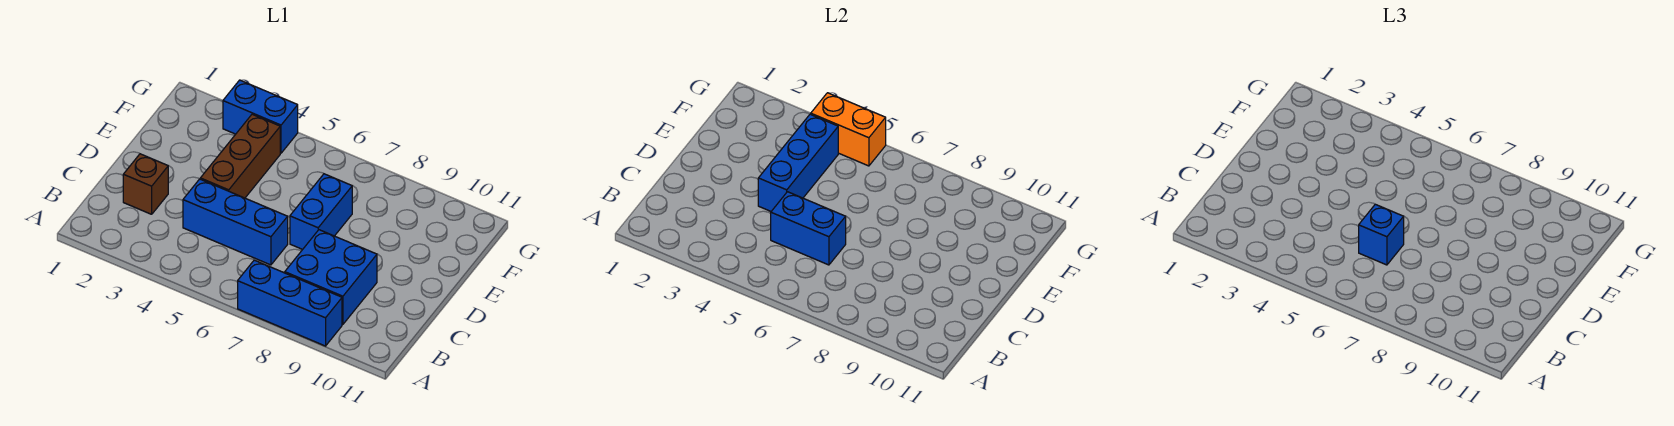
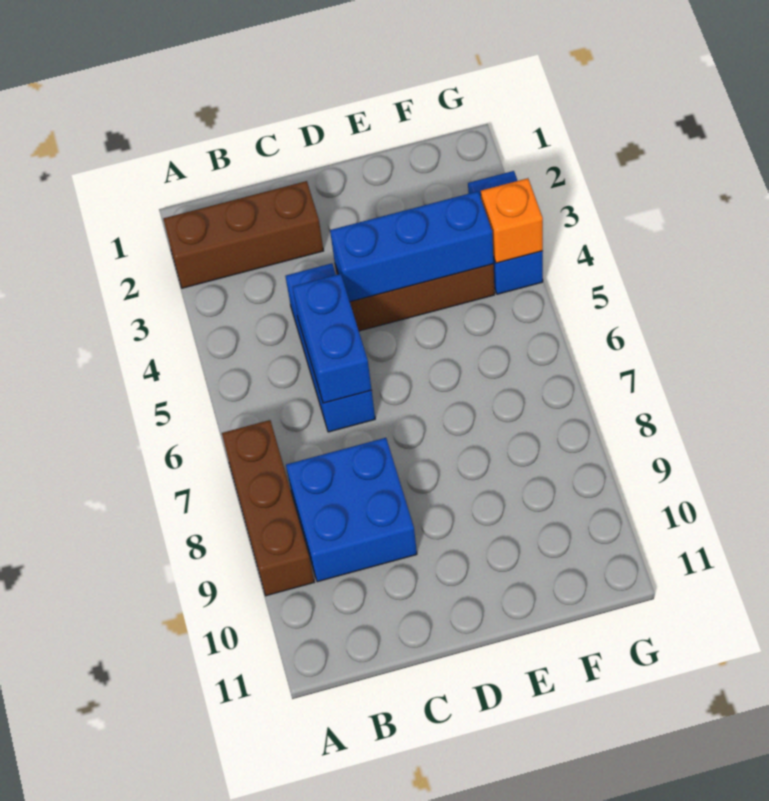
blue brick A7:A9 level 1 -> brown brick A7:A9 level 1
brown brick C2 level 1 -> brown brick A2:C2 level 1
blue brick C6 level 3 -> none
blue brick D7:E7 level 1 -> none
orange brick G4:G5 level 2 -> orange brick G4 level 2

